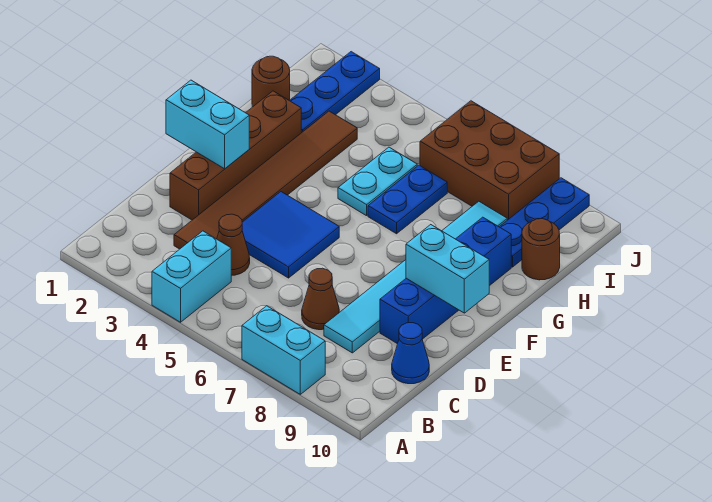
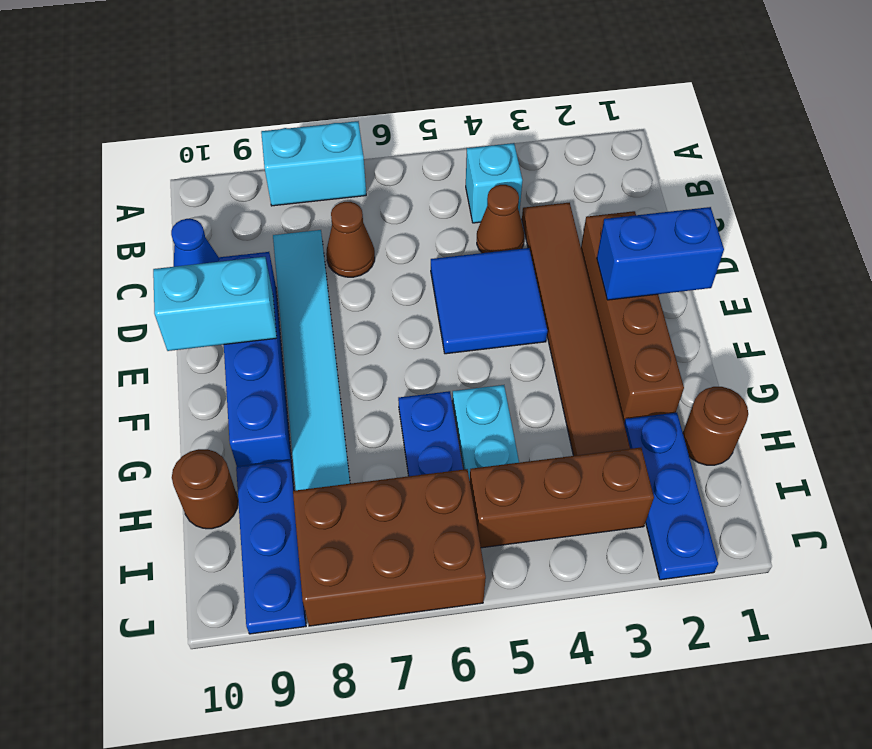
cyan brick A4:B4 level 1 -> cyan brick B4 level 1
cyan brick E1:E2 level 2 -> blue brick E1:E2 level 2
none -> brown brick I3:I5 level 1

